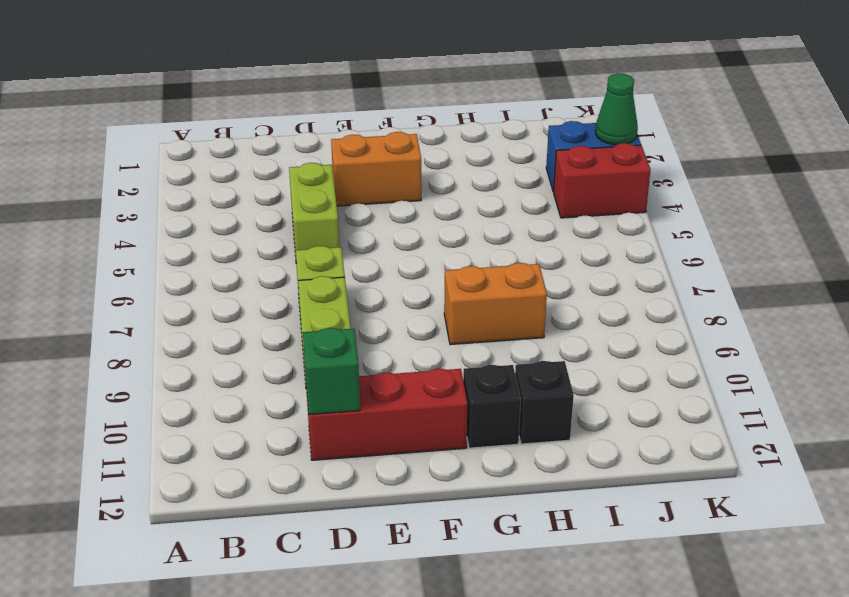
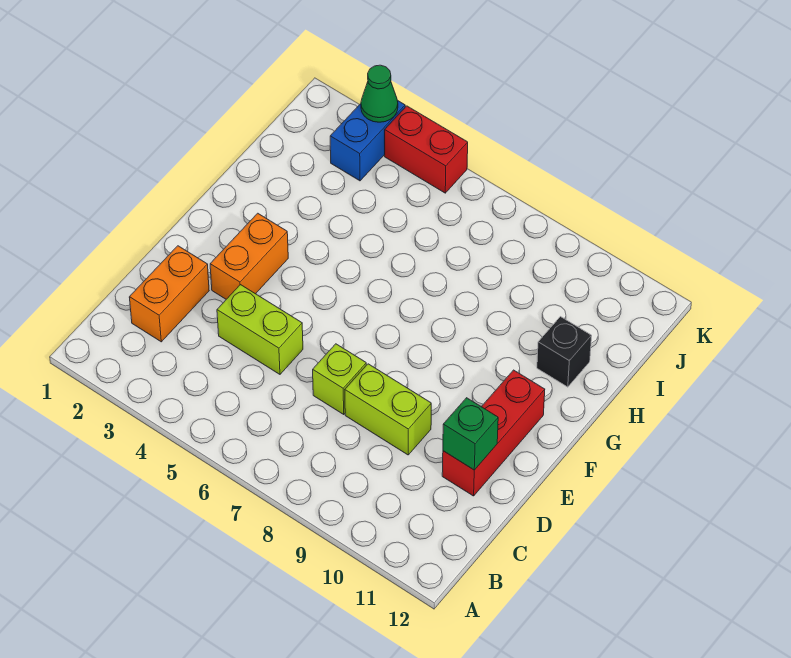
orange brick G8:H8 level 1 -> orange brick C2:D2 level 1
black brick G11 level 1 -> none
red brick J4:K4 level 1 -> red brick K4:K5 level 1

